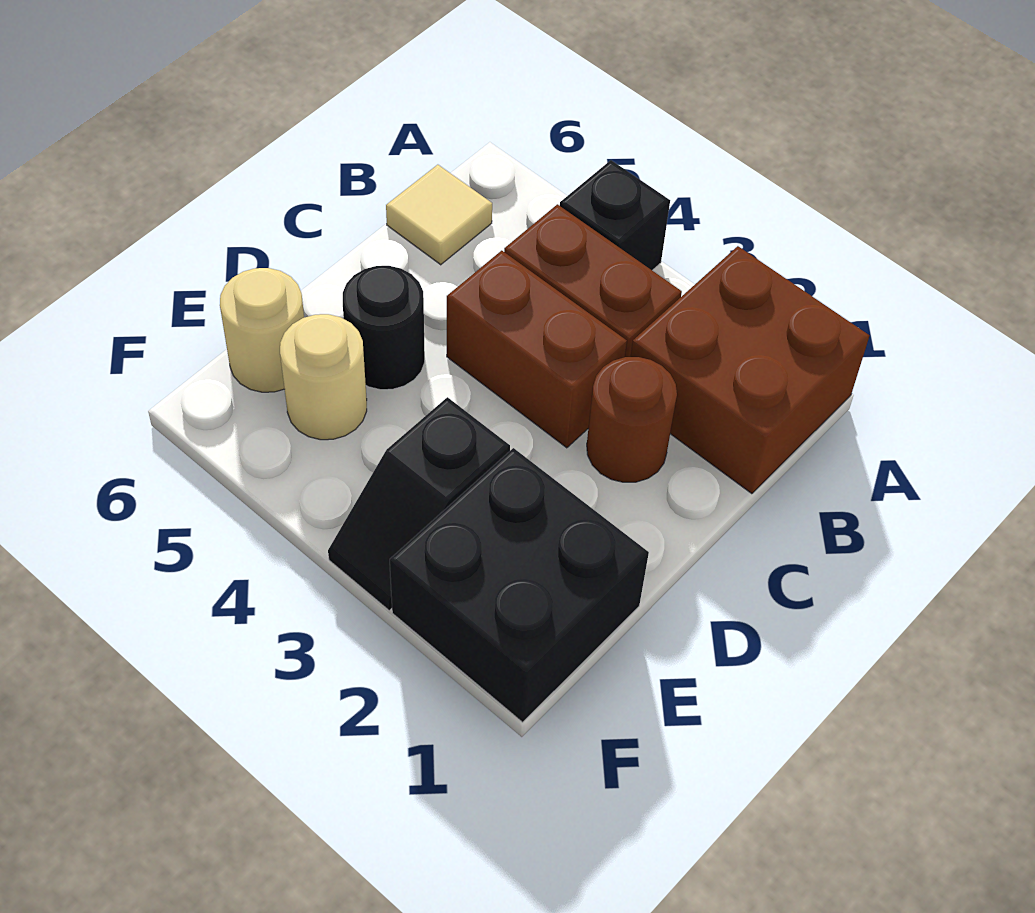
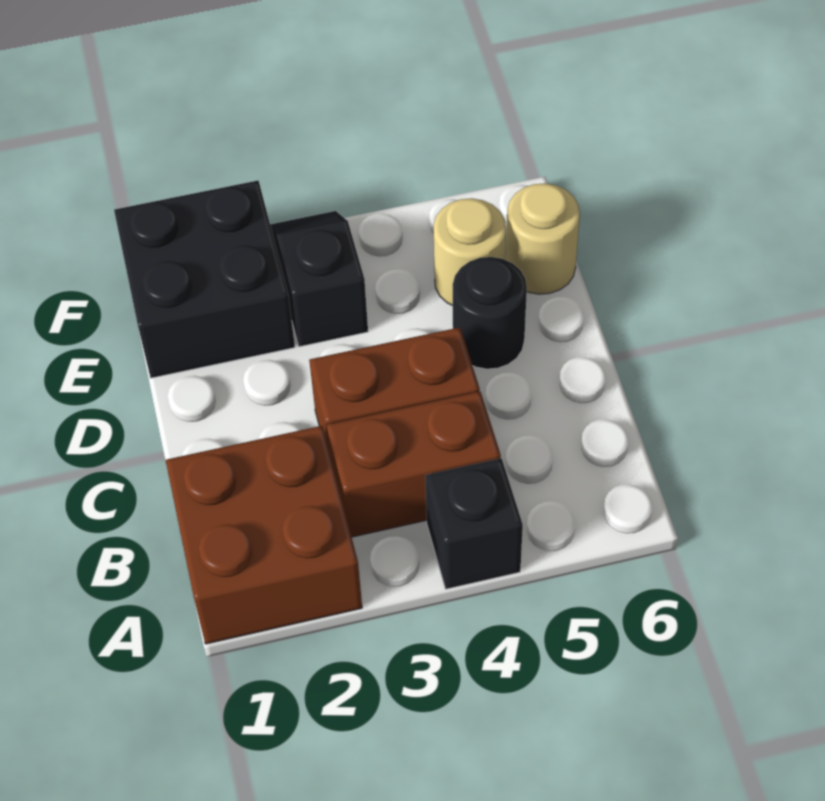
tan tile B6 level 1 -> none
brown round brick C2 level 1 -> none

